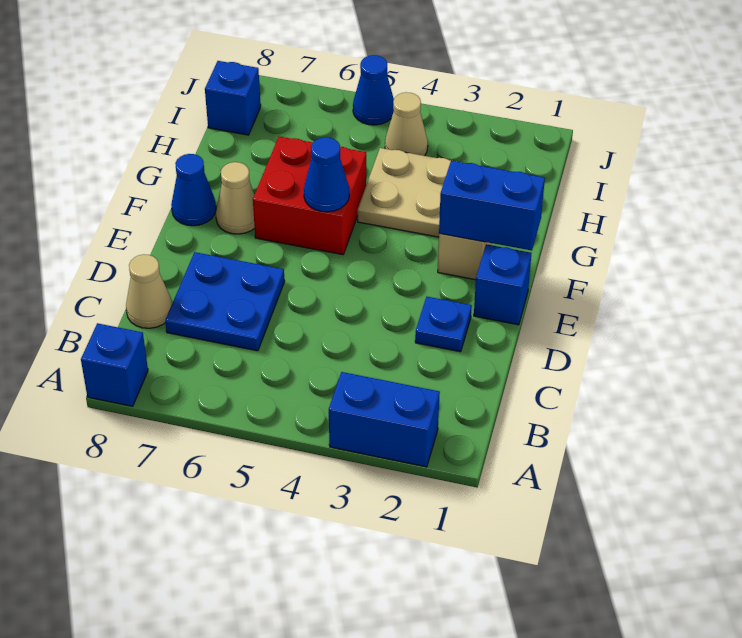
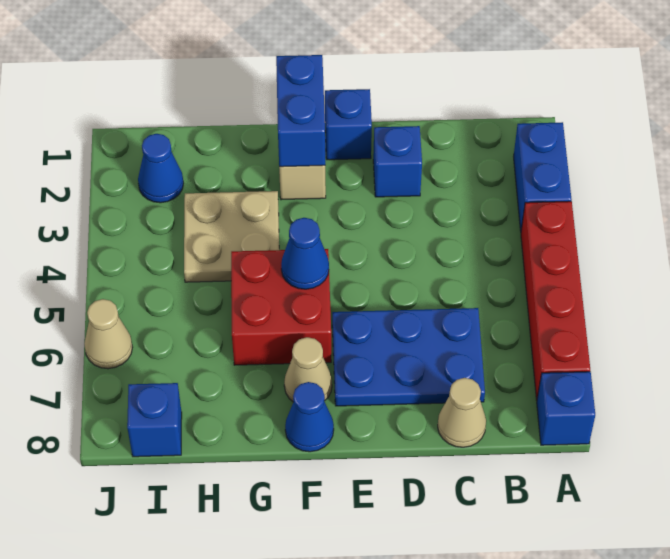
none -> red brick A4:A7 level 1
blue plate C6:D7 level 1 -> blue plate C6:E7 level 1
blue plate D2 level 1 -> blue brick D2 level 1
tan cone I4 level 1 -> tan cone J6 level 1
blue cone J5 level 1 -> blue cone I2 level 1

